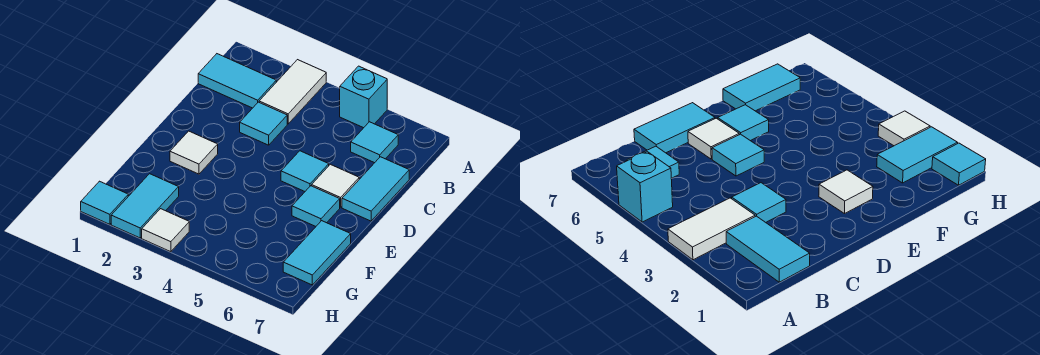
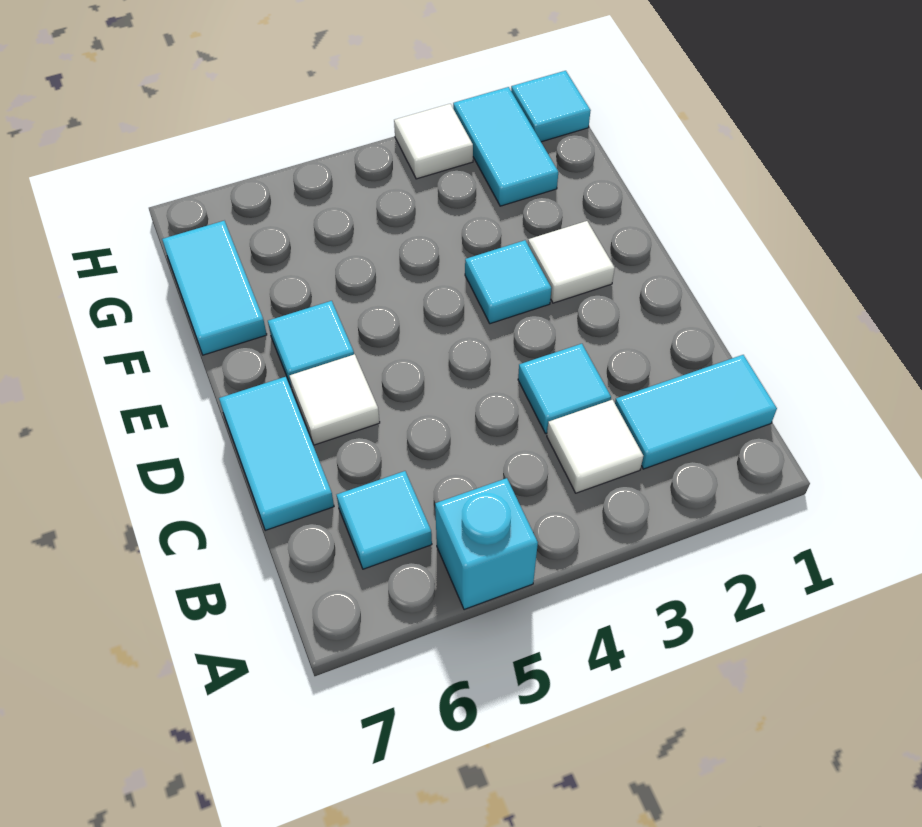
white tile A3:B3 level 1 -> white tile B3 level 1
cyan tile D5 level 1 -> cyan tile E3 level 1

